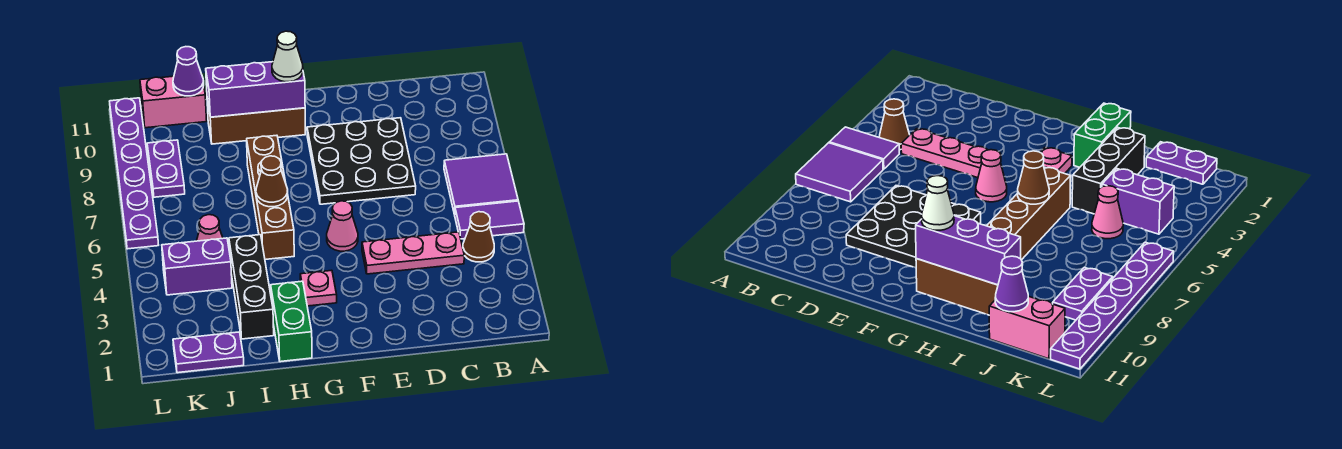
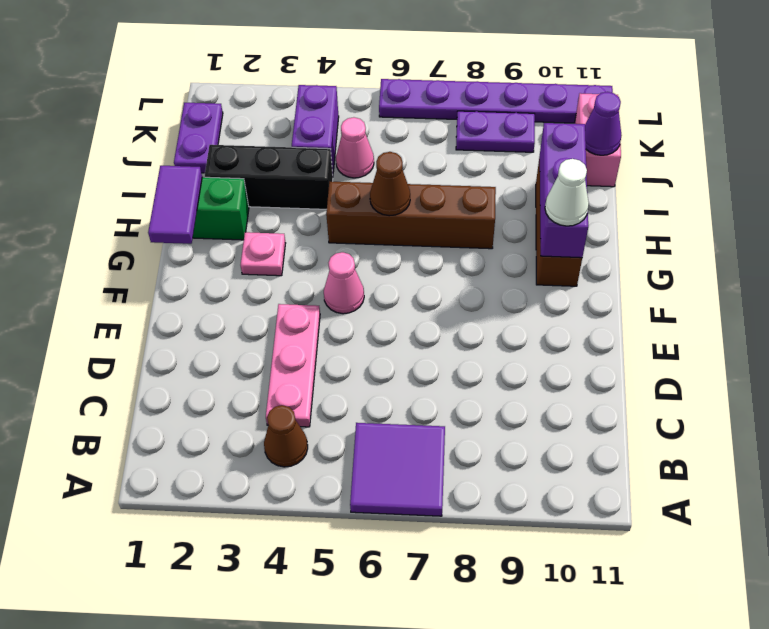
purple tile A5:B5 level 1 -> purple tile G1:H1 level 2
black plate D7:F9 level 1 -> none

